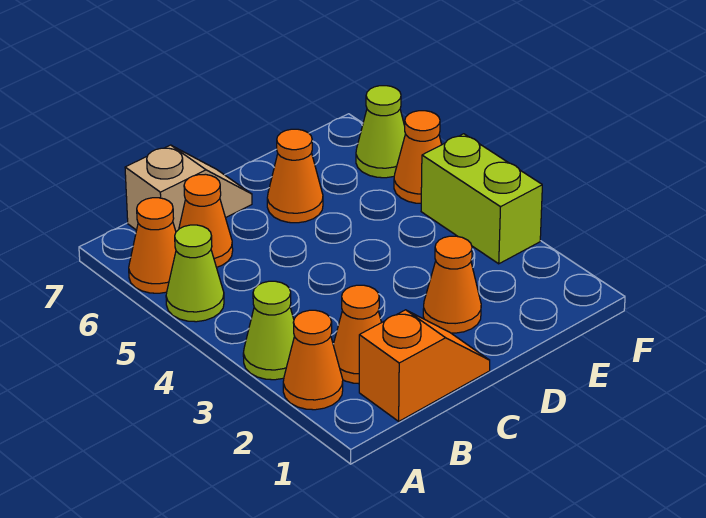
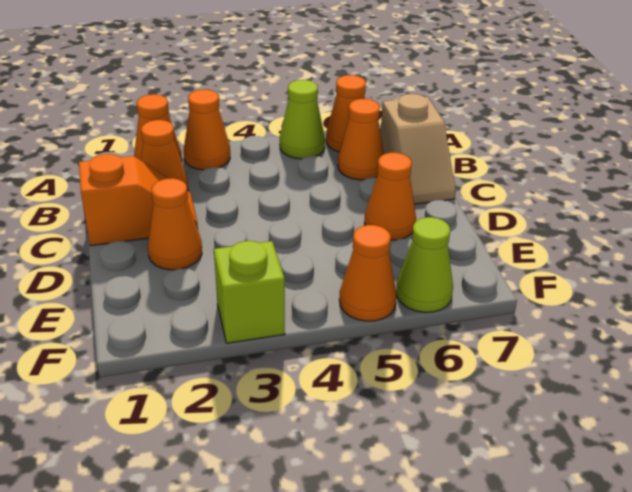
lime cone A3 level 1 -> orange cone A3 level 1
orange slope B1:C1 level 1 top B -> orange slope C1:C2 level 1 top 1
lime brick F3:F4 level 1 -> lime brick F3 level 1

